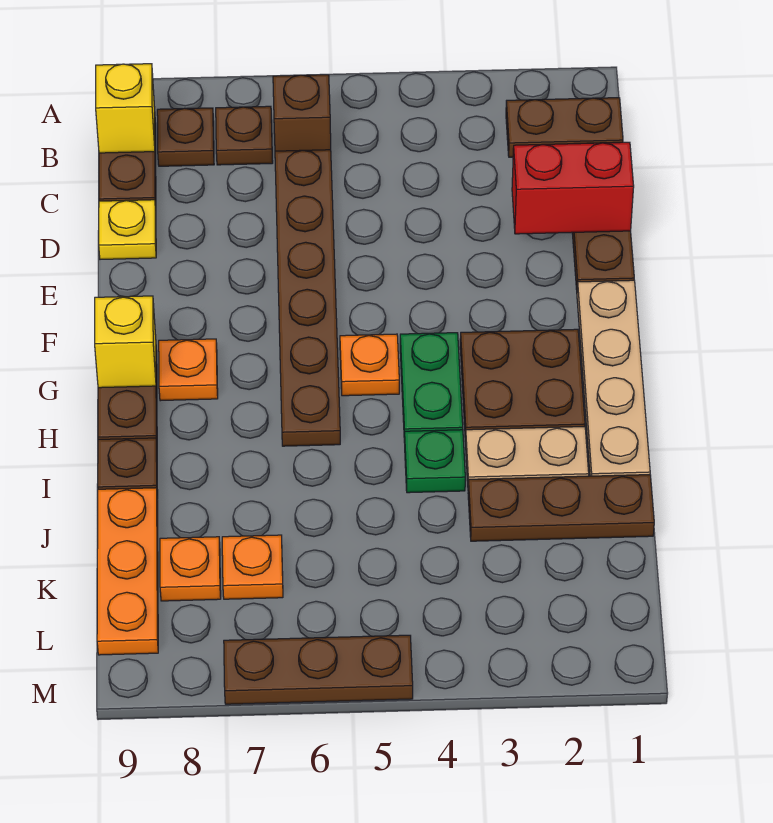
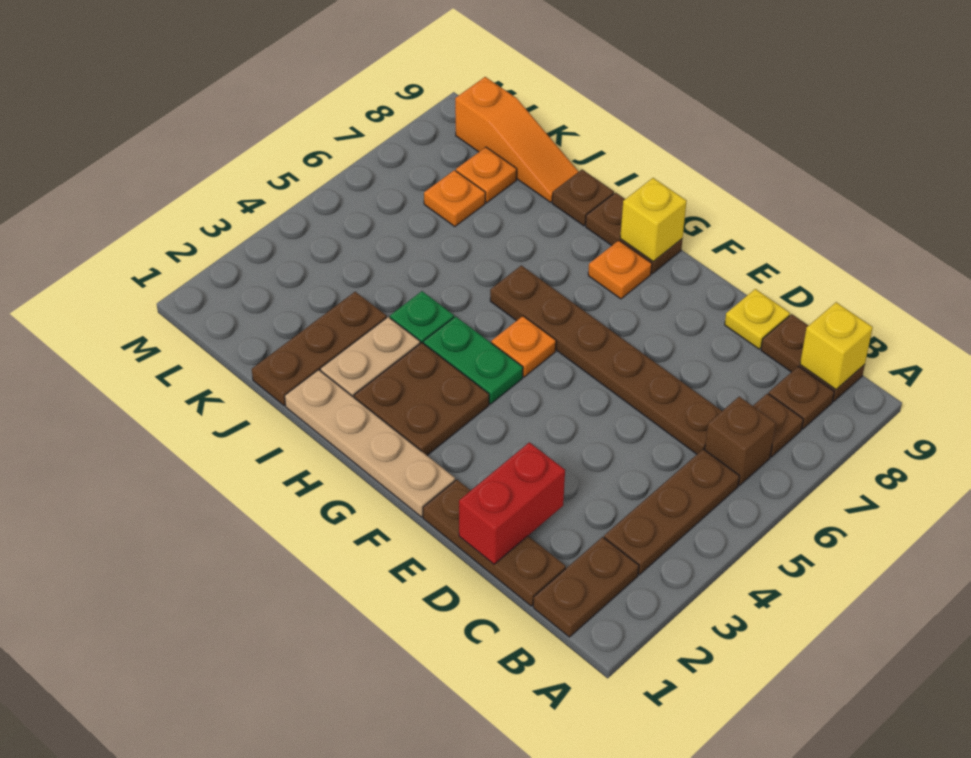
orange plate J9:L9 level 1 -> orange slope J9:L9 level 1 top L
brown plate M5:M7 level 1 -> brown plate B3:B5 level 1

